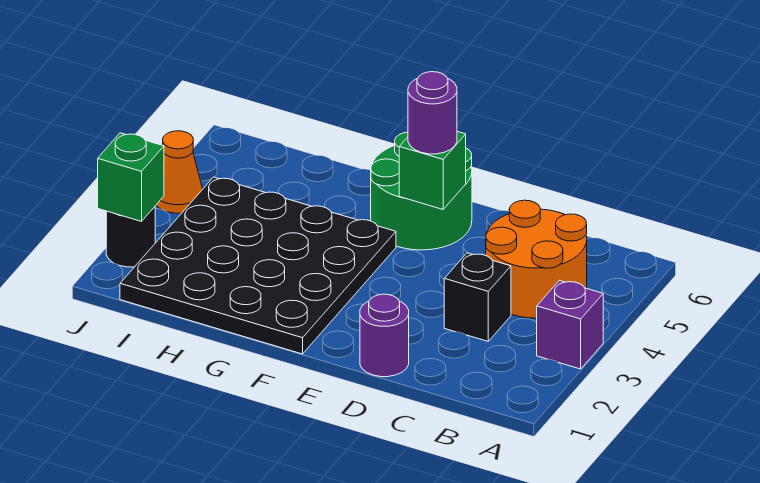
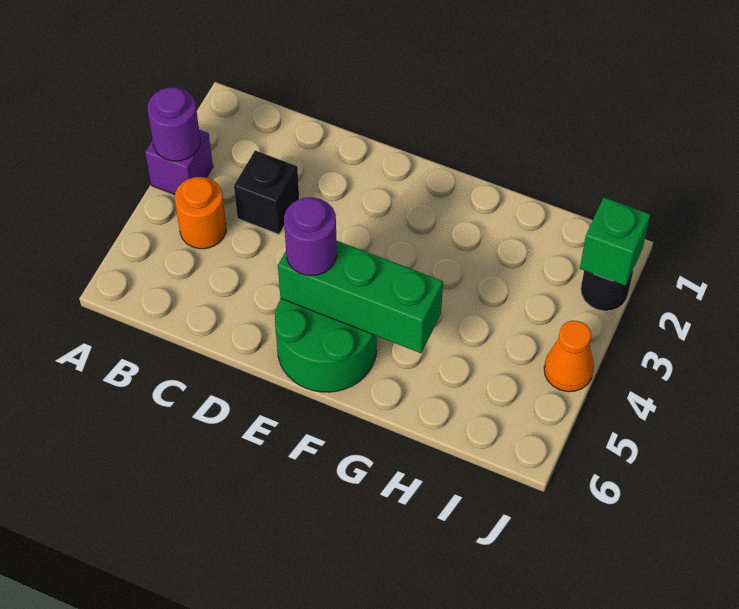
orange round brick B4:C5 level 1 -> orange round brick B4 level 1
purple round brick D1 level 1 -> purple round brick A3 level 2
green brick E5 level 2 -> green brick E5:G5 level 2
black plate F1:I4 level 1 -> none

